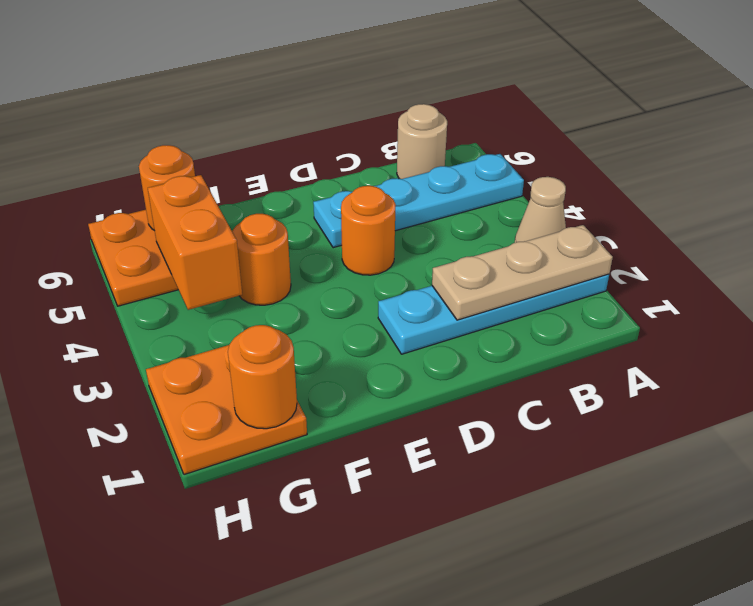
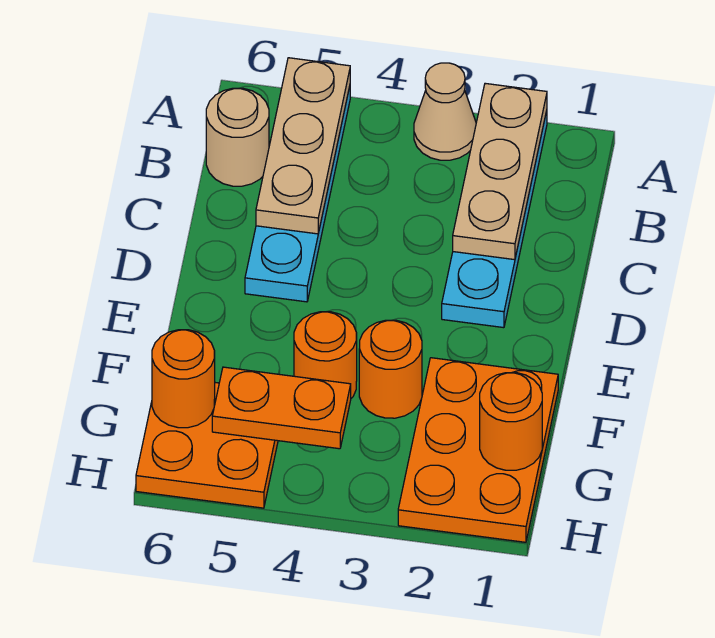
none -> tan plate A5:C5 level 2
orange round brick D4 level 1 -> orange round brick F3 level 1
orange plate G1:H2 level 1 -> orange plate F1:H2 level 1
orange brick G4:G5 level 2 -> orange plate G4:G5 level 2

